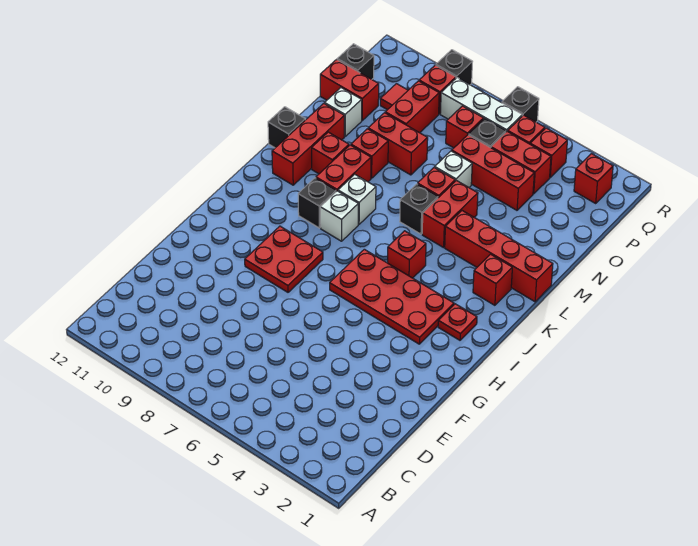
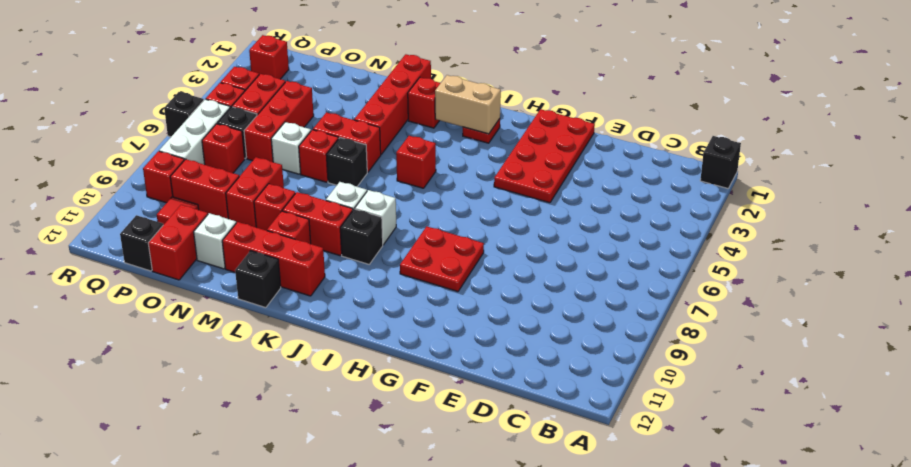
red plate H3:I6 level 1 -> red plate F1:G4 level 1
none -> tan brick I2:J2 level 2
black brick R9 level 1 -> black brick A1 level 1

